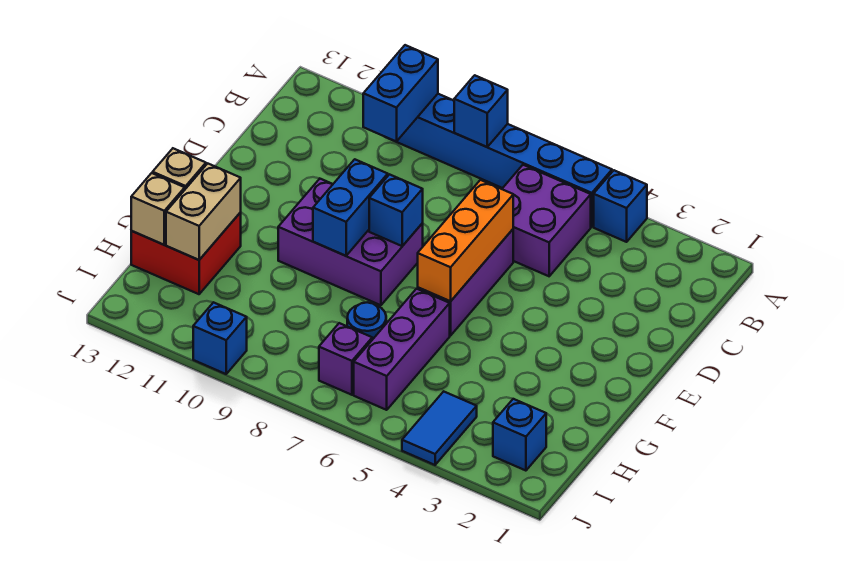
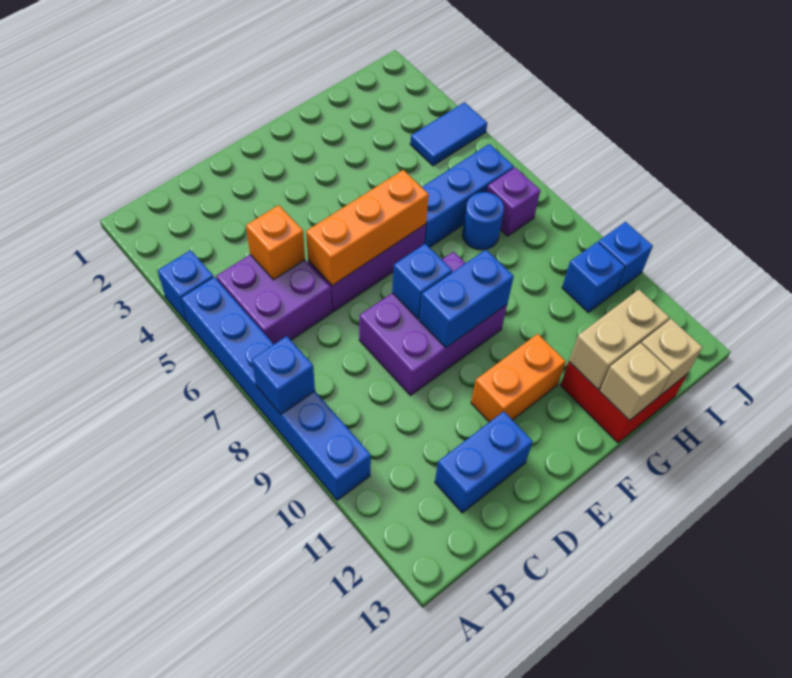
blue brick A10:B10 level 2 -> blue brick C12:D12 level 1
none -> orange brick C5 level 2
purple brick E8:F10 level 1 -> purple brick D8:F9 level 1
none -> orange brick E11:F11 level 1
purple brick G6:I6 level 1 -> blue brick G6:I6 level 1
blue brick I2 level 1 -> blue brick I10 level 1

